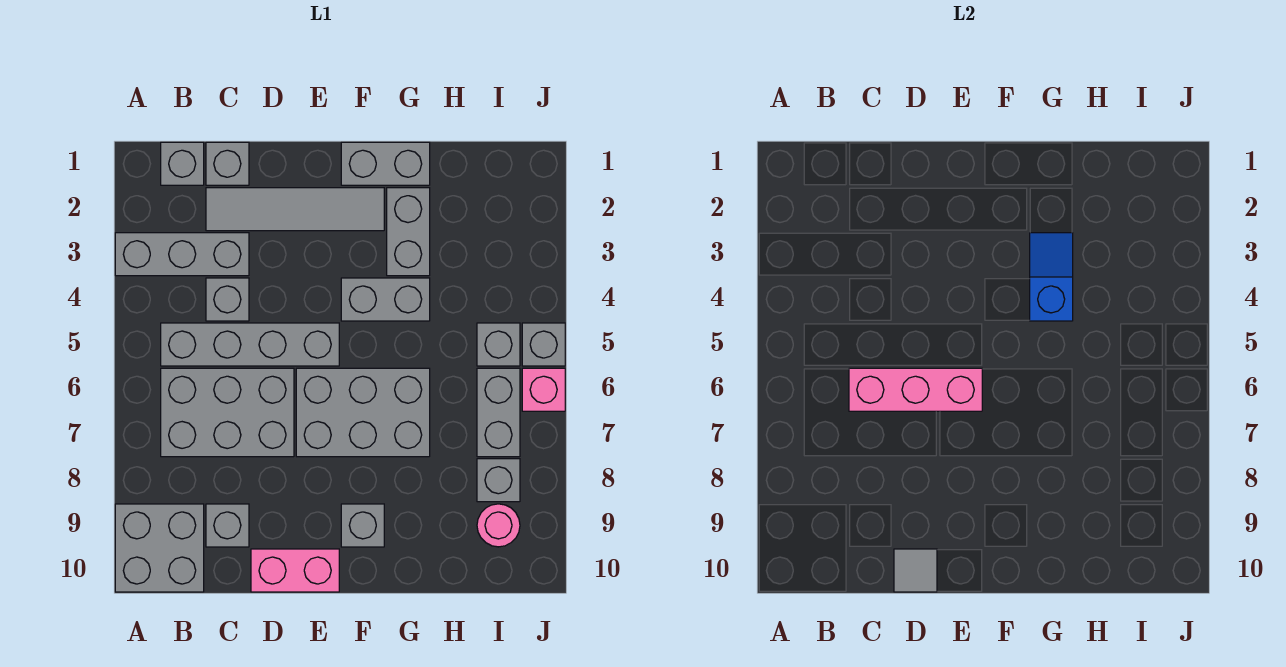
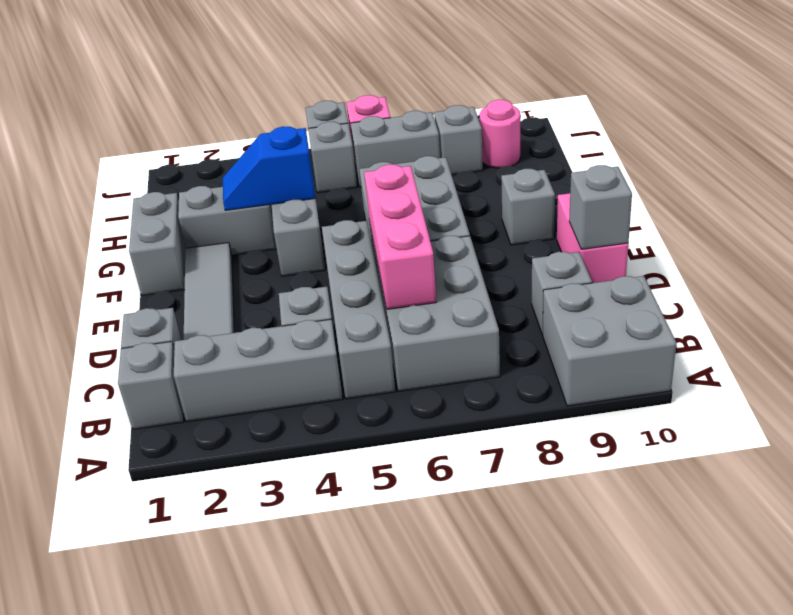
grey brick A3:C3 level 1 -> grey brick B2:B4 level 1
grey tile D10 level 2 -> grey brick D10 level 2

